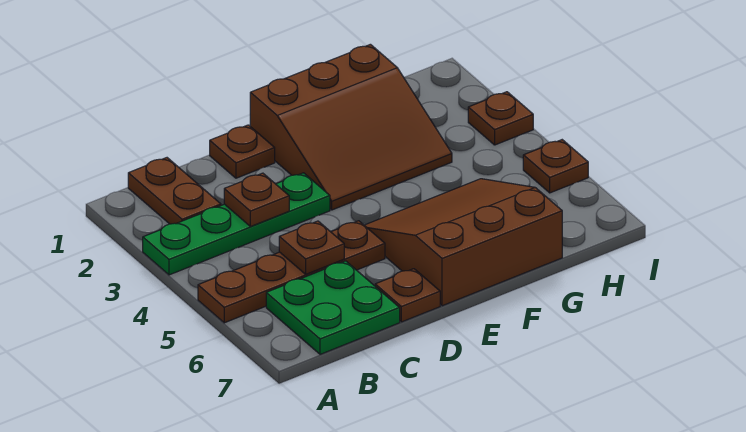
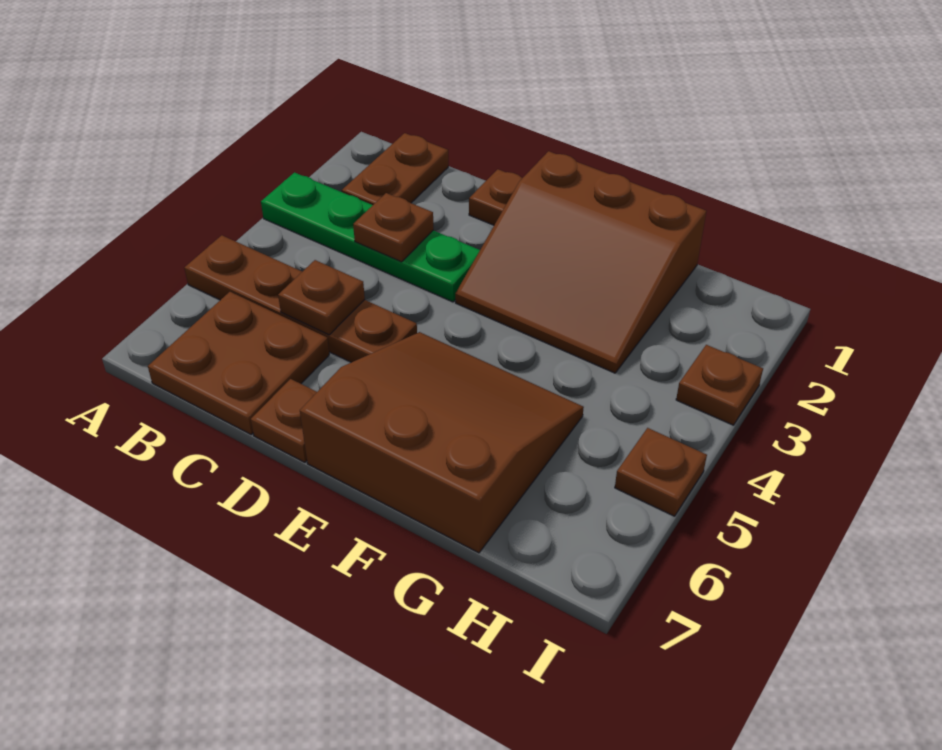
green plate B6:C7 level 1 -> brown plate B6:C7 level 1

